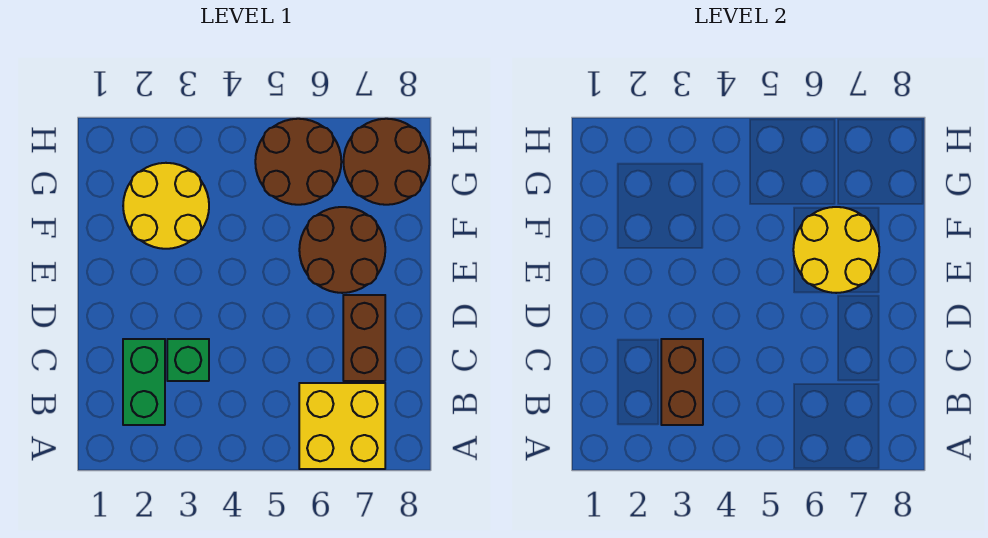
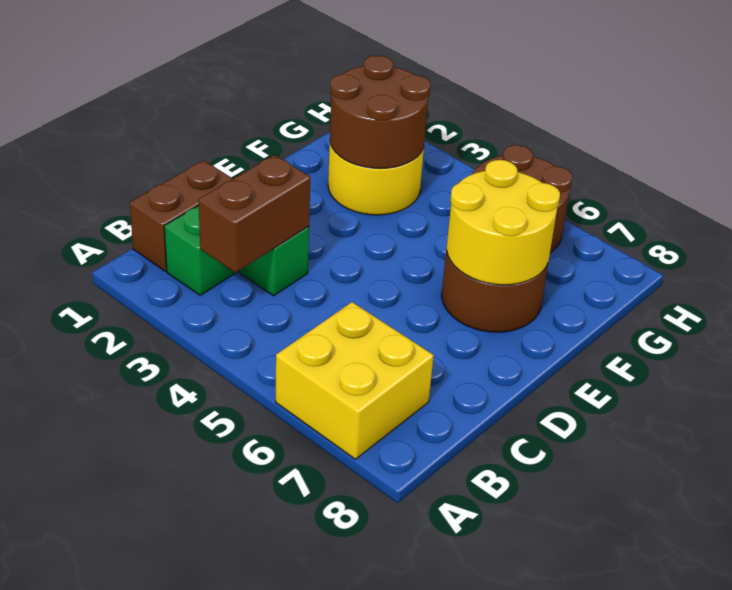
brown brick C7:D7 level 1 -> brown brick B1:C1 level 1
brown round brick G7:H8 level 1 -> brown round brick F2:G3 level 2

